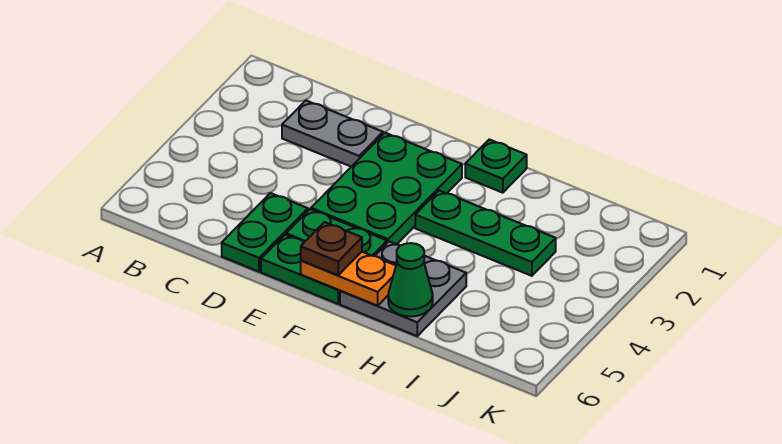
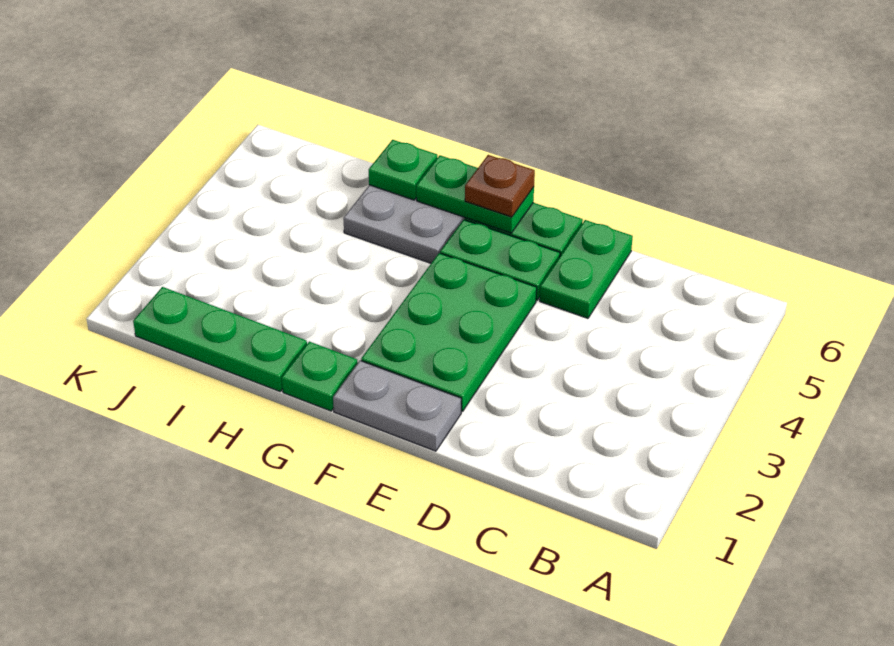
grey plate C2:D2 level 1 -> grey plate E1:F1 level 1
orange plate F6:G6 level 2 -> green plate F6:G6 level 2
green plate G3:I3 level 1 -> green plate H1:J1 level 1
green cone H6 level 2 -> green plate H6 level 2

